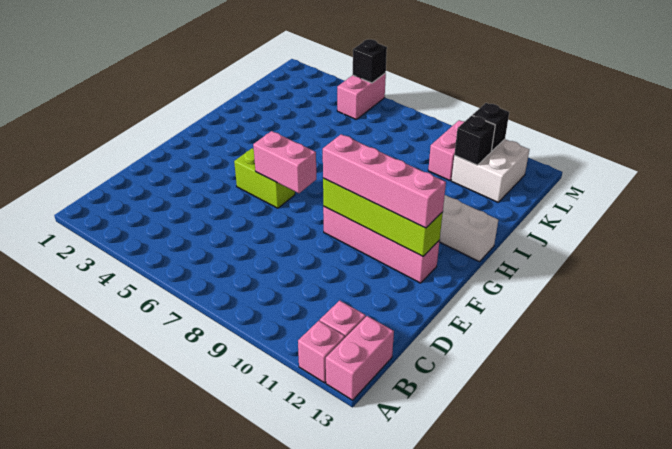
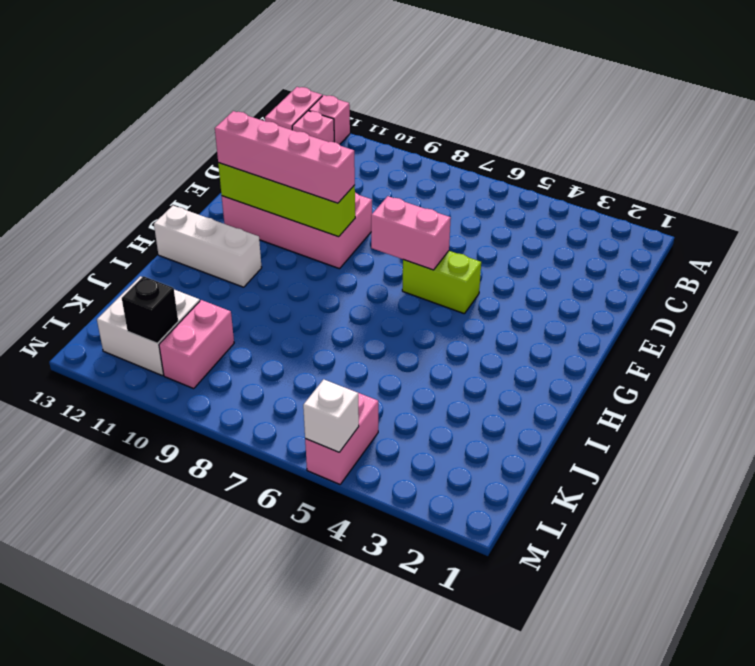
pink brick F9:F12 level 1 -> pink brick E9:F12 level 1
black brick K11 level 2 -> none
black brick M5 level 2 -> white brick M5 level 2

